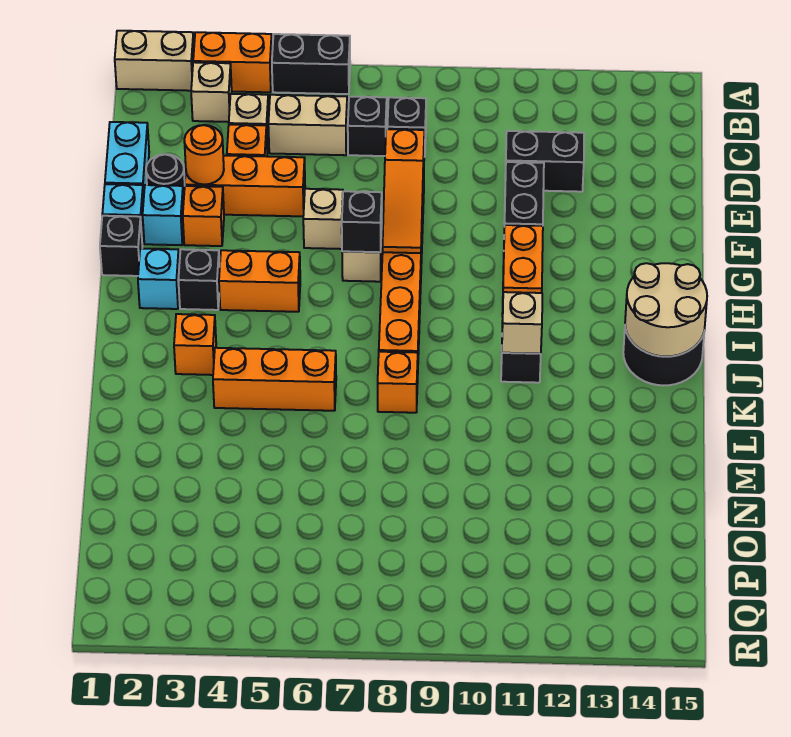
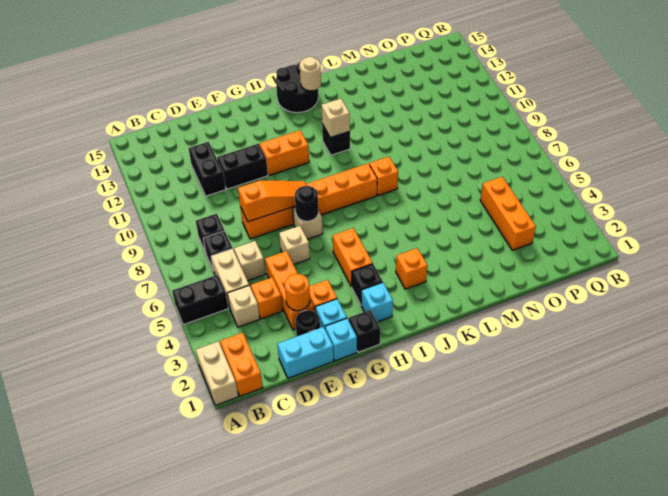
orange brick A3:A4 level 1 -> orange brick B1:B2 level 1
black brick A5:A6 level 1 -> black brick A5:B5 level 1
tan brick B3 level 1 -> tan brick D6 level 1
black brick G7 level 2 -> black round brick G7 level 2
tan round brick I14:J15 level 2 -> tan round brick J14 level 2
orange brick K4:K6 level 1 -> orange brick O3:O5 level 1

